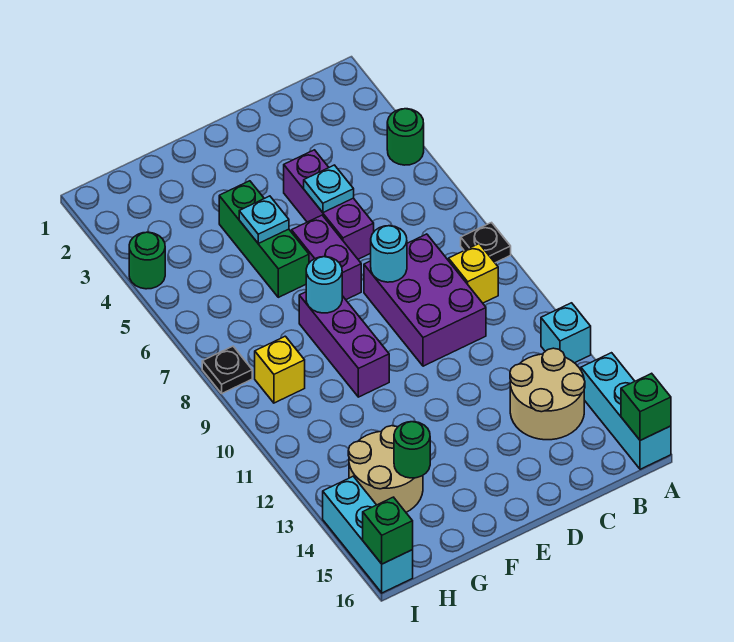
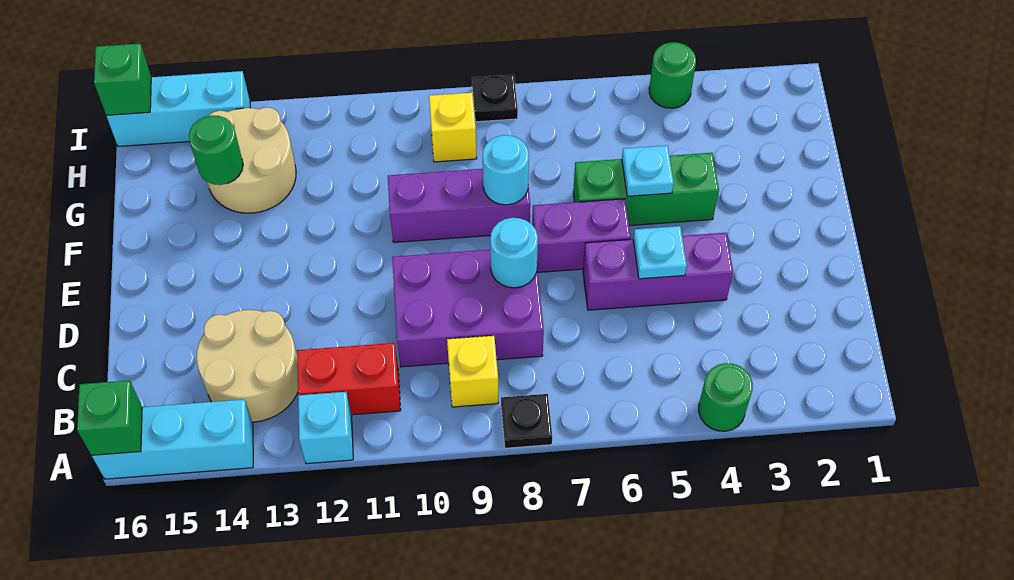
none -> red brick B11:B12 level 1

